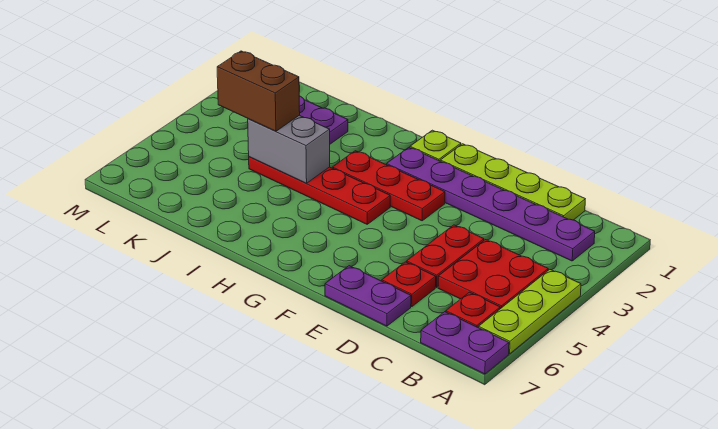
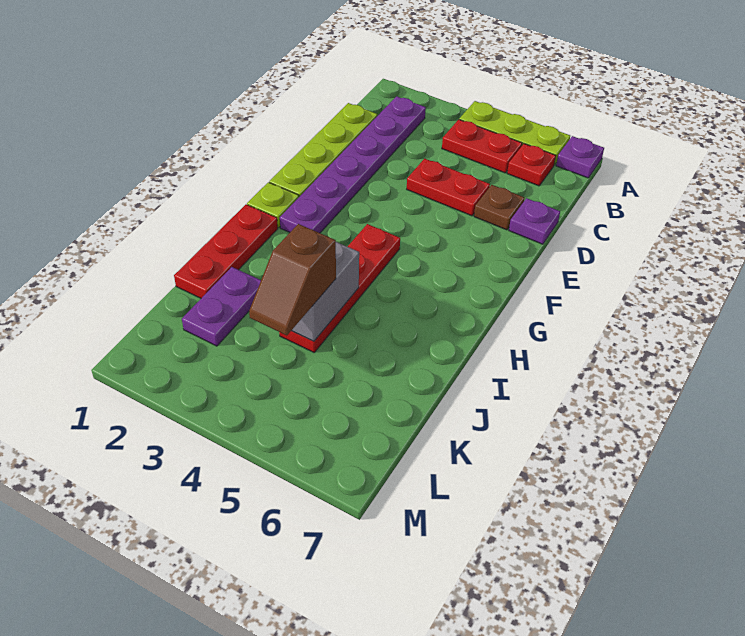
purple plate A7:B7 level 1 -> purple plate A7 level 1
red plate B4:C5 level 1 -> red plate B4:B5 level 1
red plate D6 level 1 -> brown plate D6 level 1
purple plate D7:E7 level 1 -> purple plate D7 level 1
red plate F3:H3 level 1 -> red plate H1:J1 level 1
brown brick J4:K4 level 3 -> brown slope J4:K4 level 3 top J

